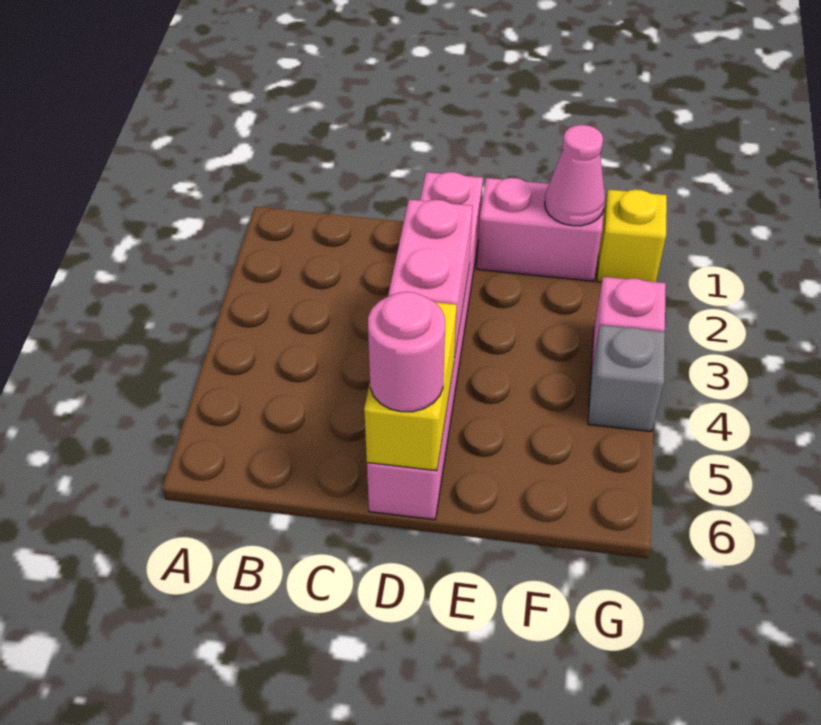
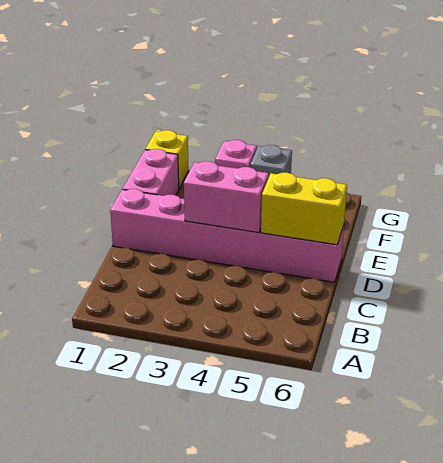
pink round brick D6 level 3 -> none
pink cone F1 level 2 -> none

